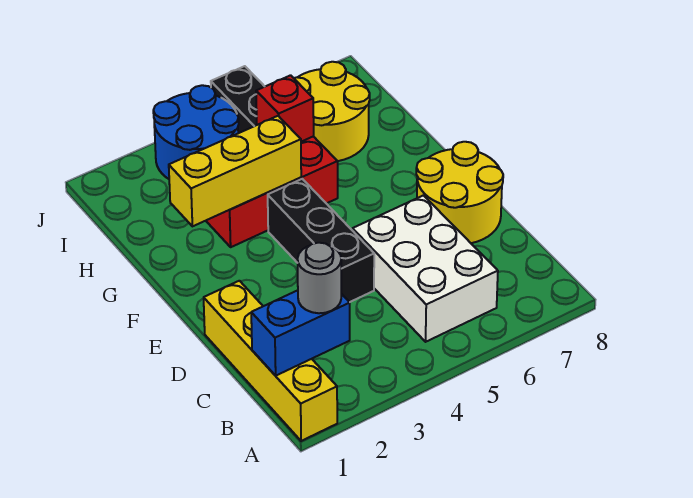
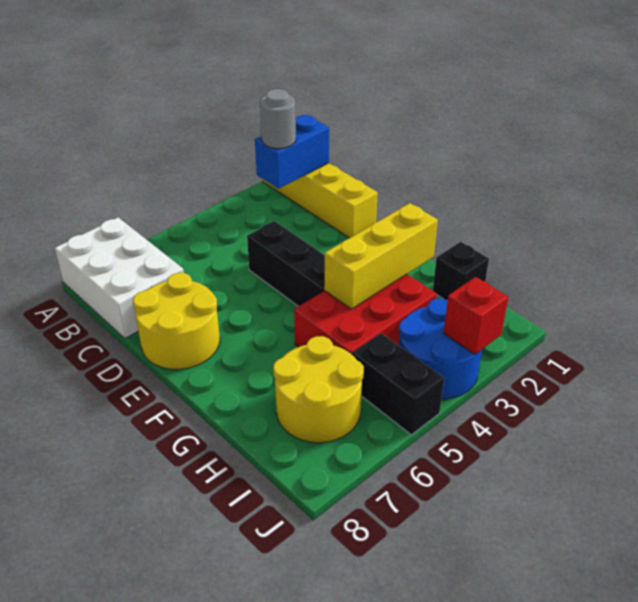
white brick B5:D6 level 1 -> white brick A7:C8 level 1
none -> black brick H1 level 1
red brick H5 level 2 -> red brick J3 level 2

